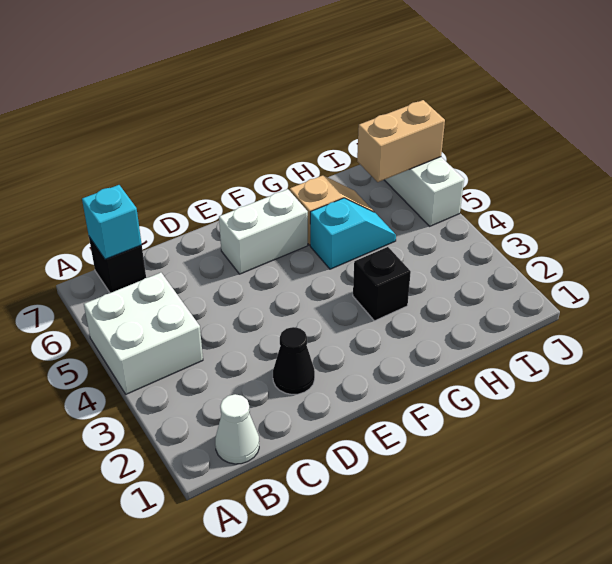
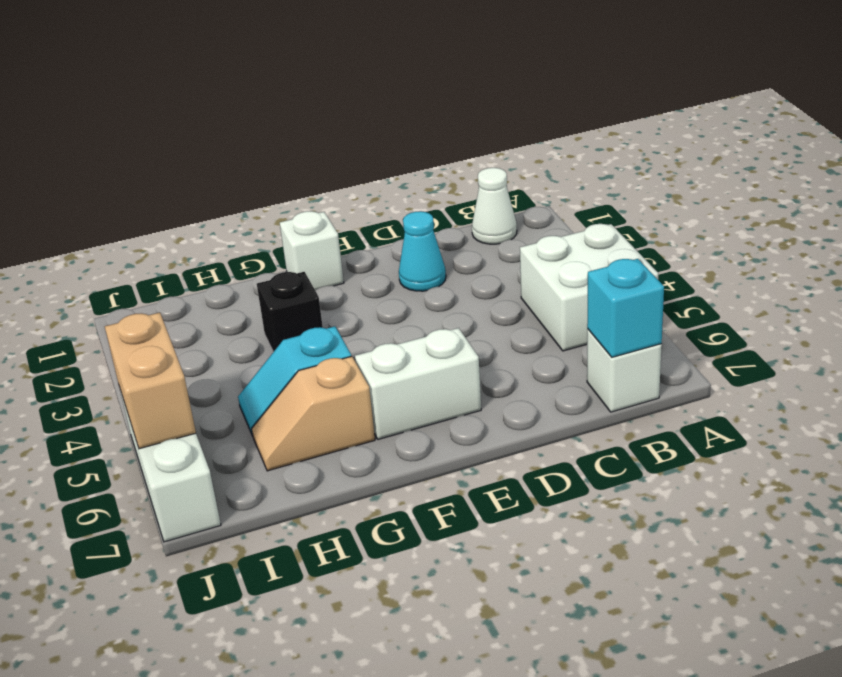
black brick B7 level 1 -> white brick B7 level 1
black cone D2 level 1 -> cyan cone D2 level 1
none -> white brick F1 level 1
tan brick I6:J6 level 2 -> tan brick J5:J6 level 2

